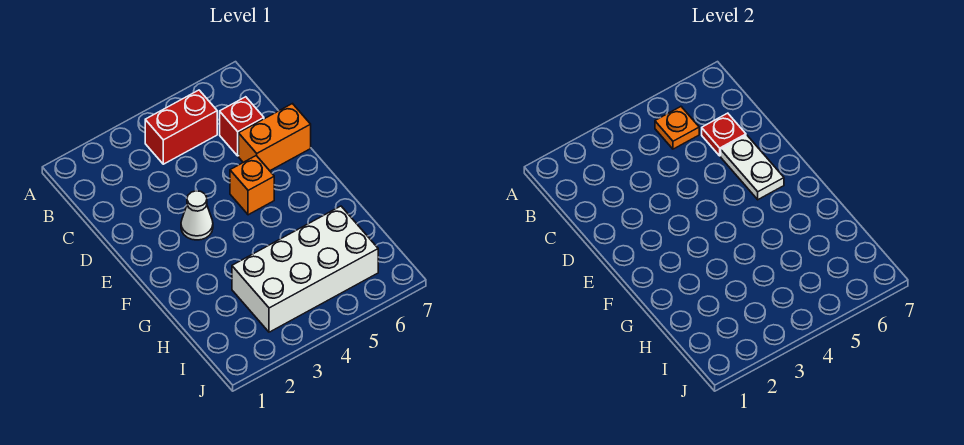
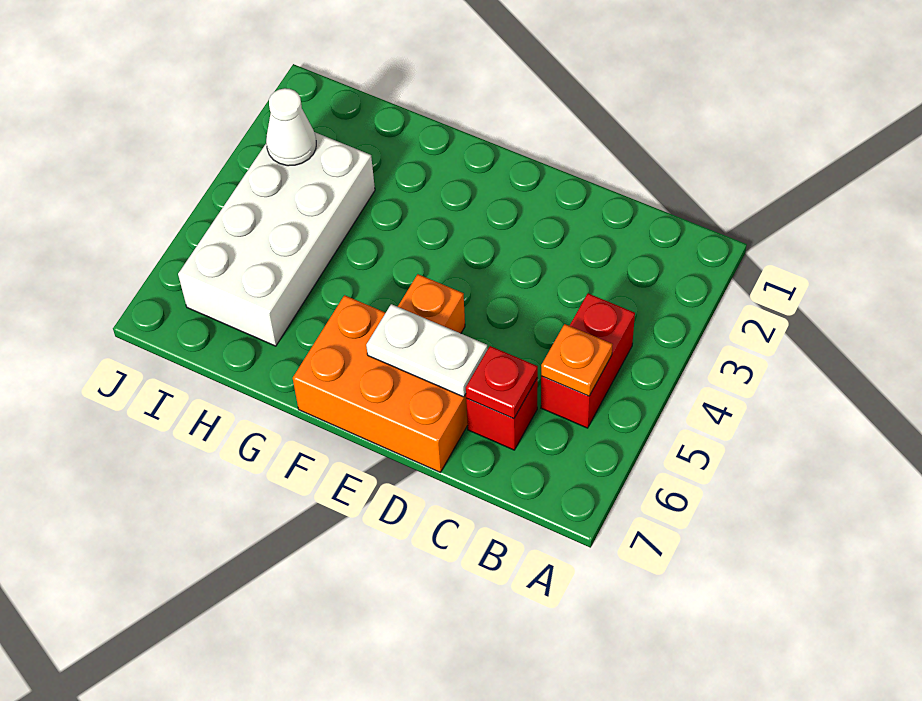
orange brick D6:D7 level 1 -> orange brick D6:F7 level 1
white cone E3 level 1 -> white cone I3 level 2

